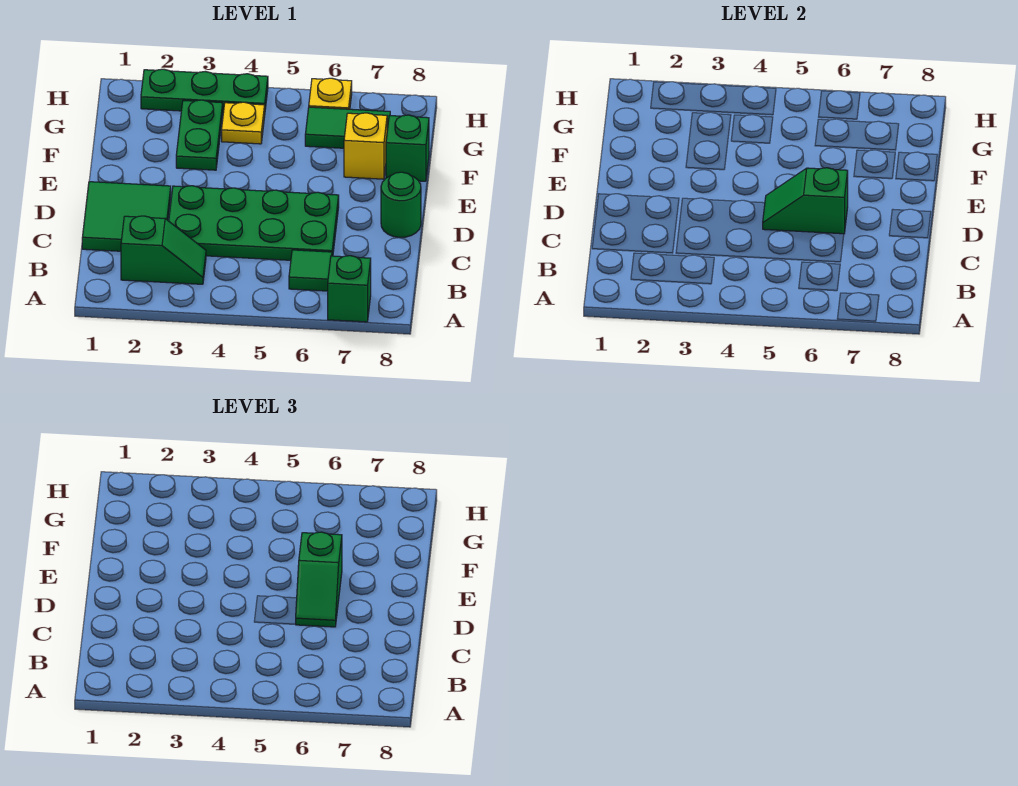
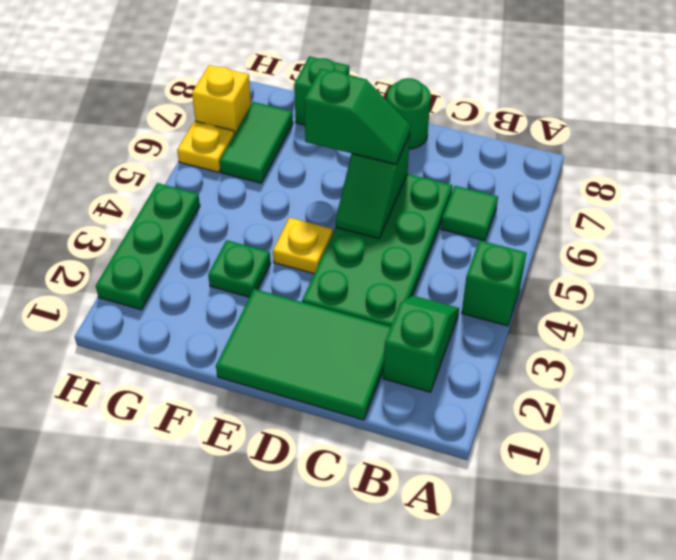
green brick A7 level 1 -> green brick A4 level 1
green tile C1:D2 level 1 -> green tile C1:E2 level 1
green plate F3:G3 level 1 -> green plate F3 level 1
yellow brick F7 level 1 -> yellow brick H7 level 1
yellow plate G4 level 1 -> yellow plate E4 level 1

